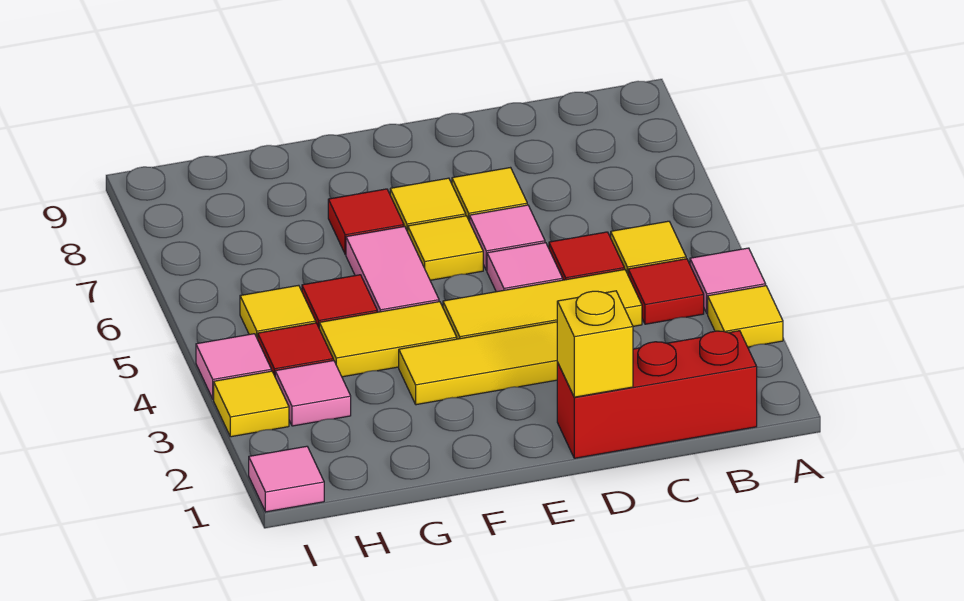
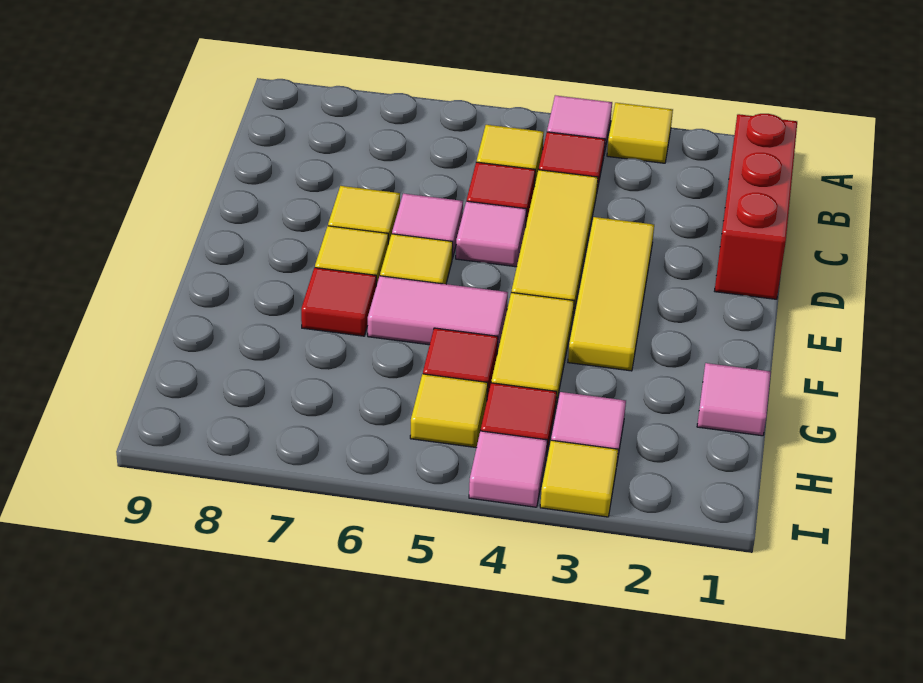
yellow brick D1 level 2 -> none
pink tile I1 level 1 -> pink tile G1 level 1

